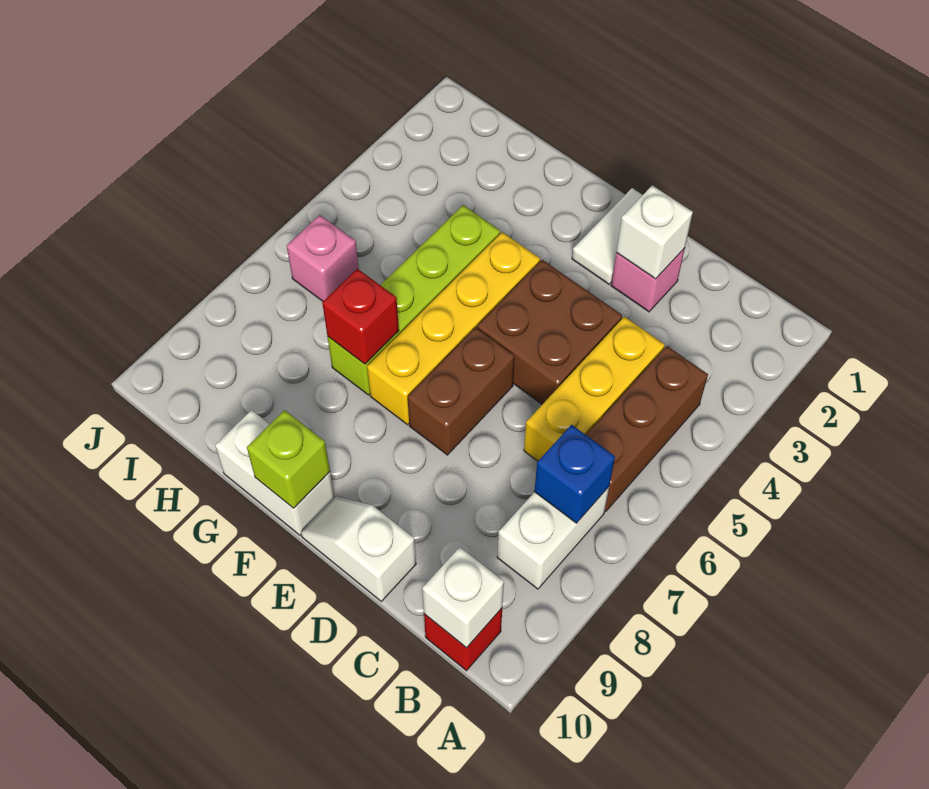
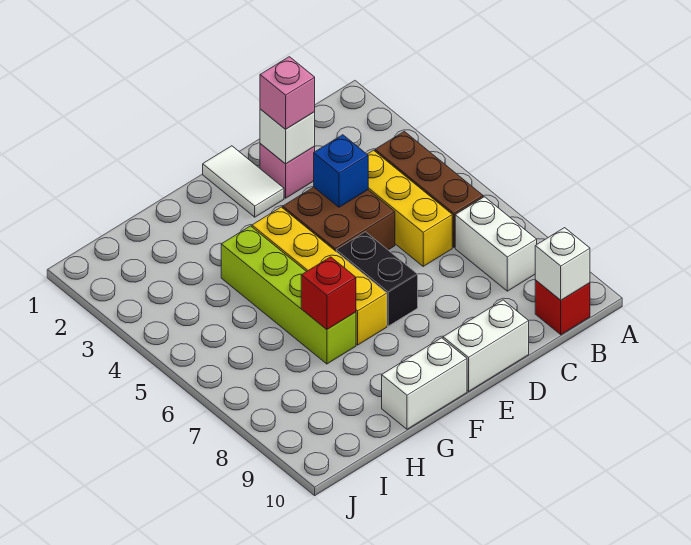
blue brick B7 level 2 -> blue brick D4 level 2
white slope D10:E10 level 1 top D -> white brick D10:E10 level 1
brown brick E6:E7 level 1 -> black brick E6:E7 level 1
lime brick F10 level 2 -> none
pink brick I6 level 1 -> pink brick D2 level 3

